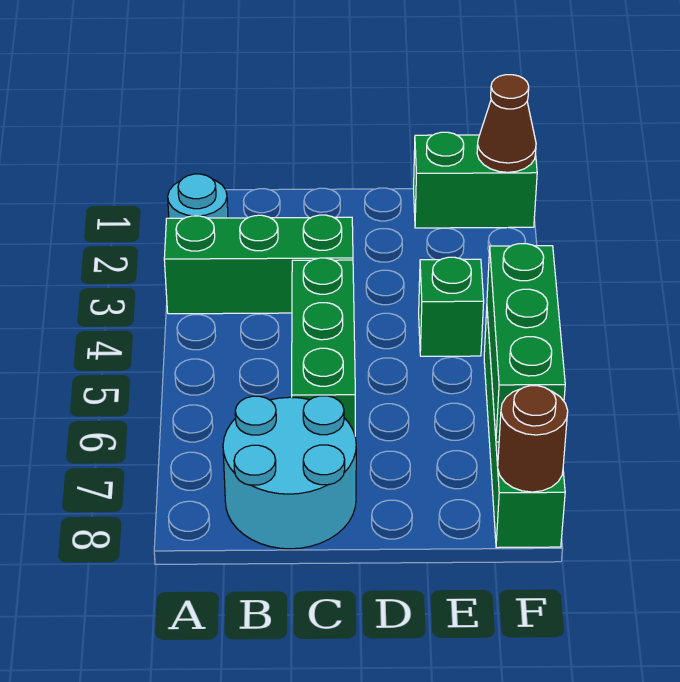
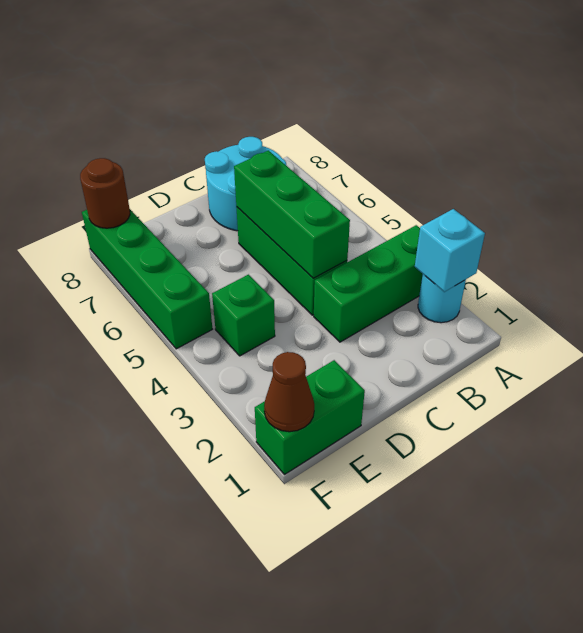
none -> cyan brick A2 level 2
green brick F5:F7 level 2 -> green brick C4:C6 level 2

